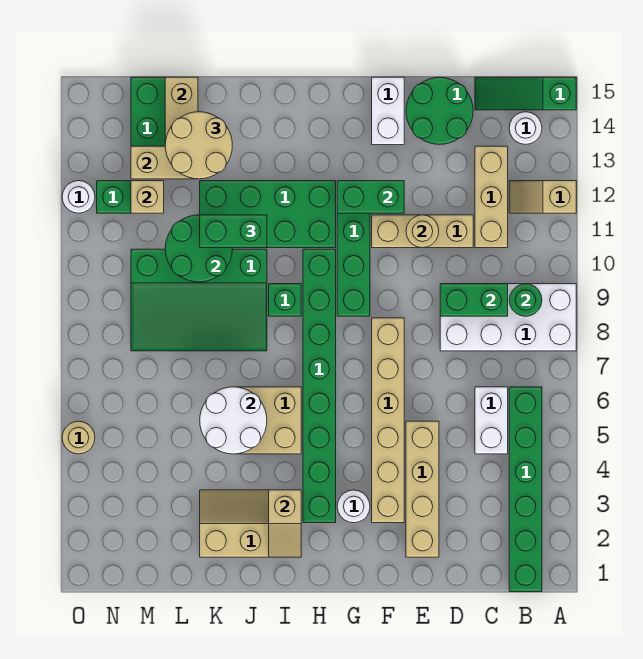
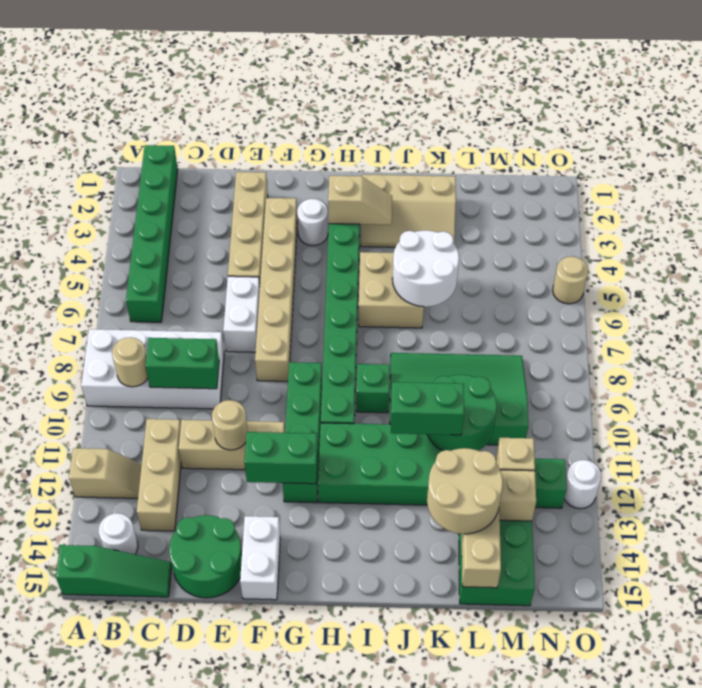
green round brick B9 level 2 -> tan round brick B9 level 2
white brick C5:C6 level 1 -> white brick E6:E7 level 1
tan slope I2:I3 level 2 top 3 -> tan slope H3:I3 level 2 top H

